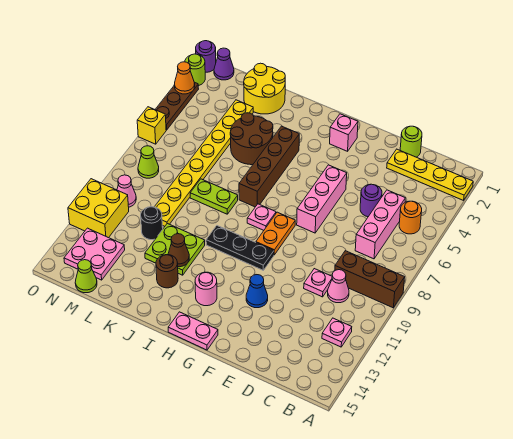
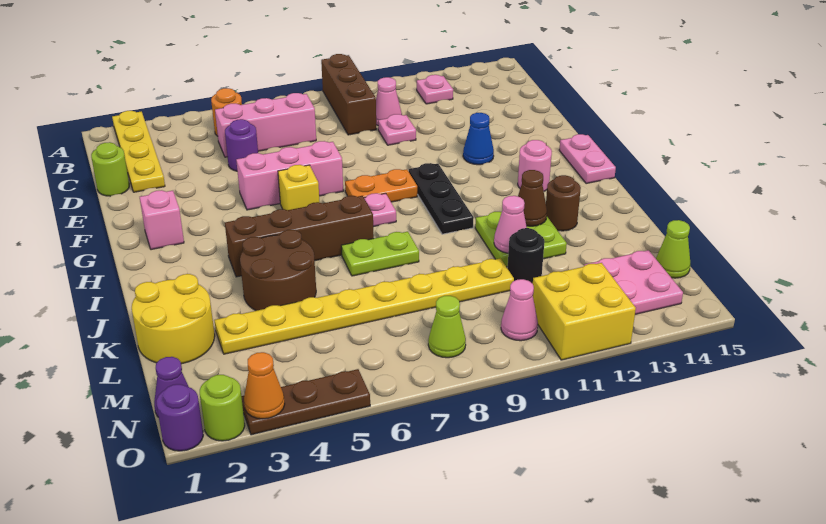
lime plate J8:K8 level 1 -> lime plate J7:J8 level 1
none -> pink cone K11 level 2
yellow brick O6 level 1 -> yellow brick G6 level 1

